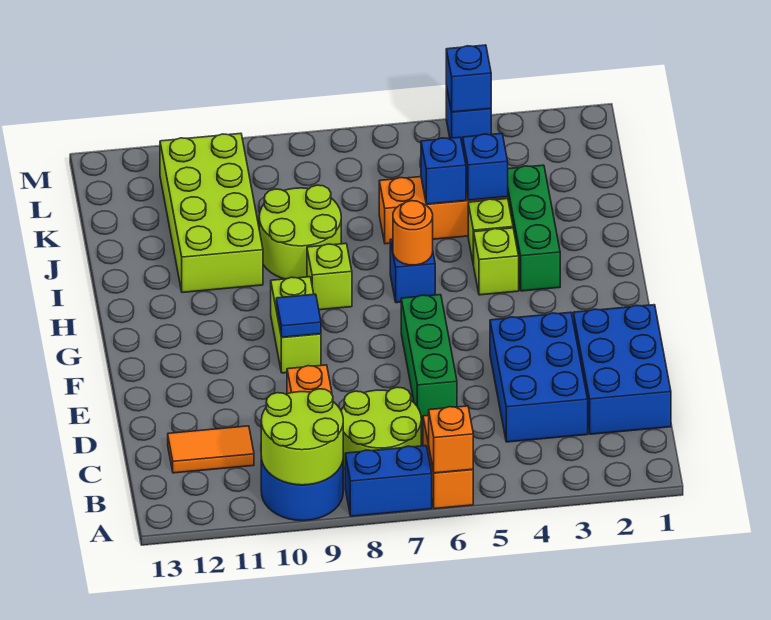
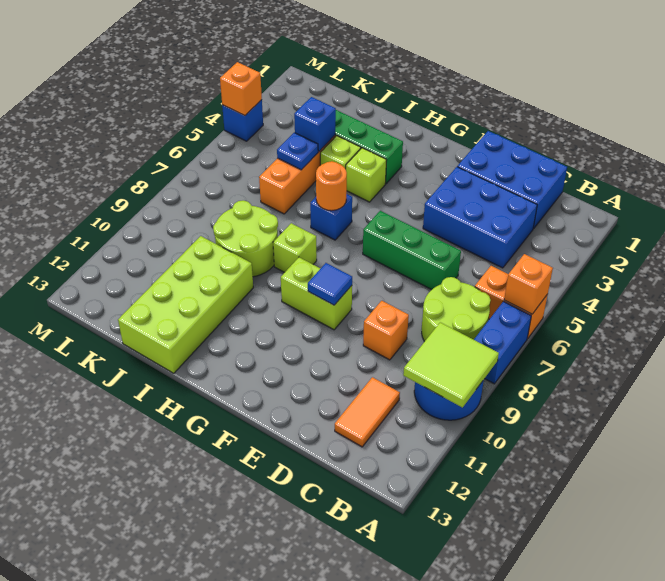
lime round brick A9:B10 level 2 -> lime tile A9:B10 level 2
lime brick I10:L11 level 1 -> lime brick I10:J13 level 1
blue brick J5 level 2 -> blue plate J5 level 2
blue brick M4 level 2 -> orange brick M4 level 2

